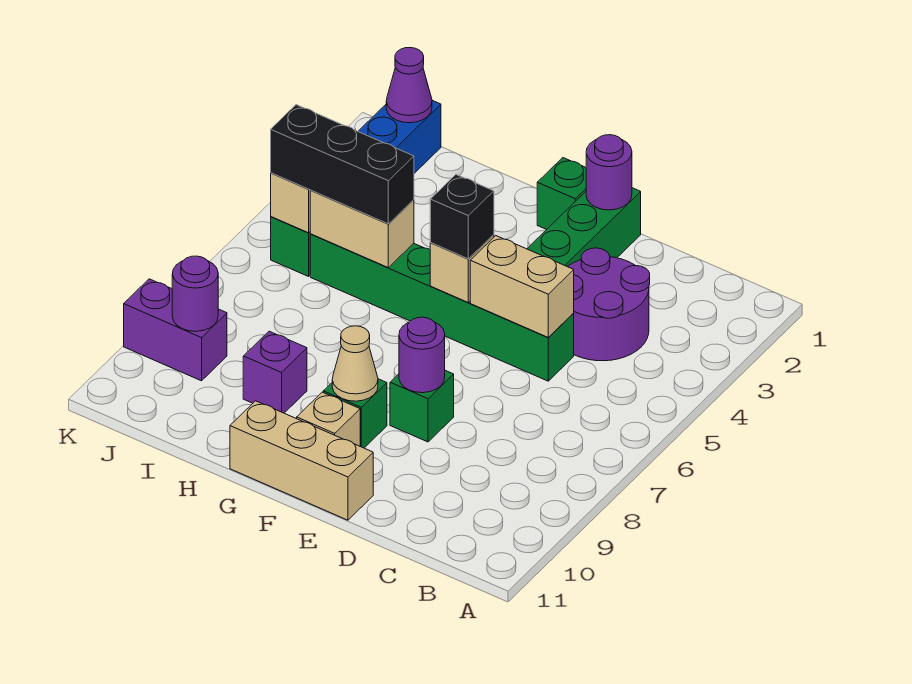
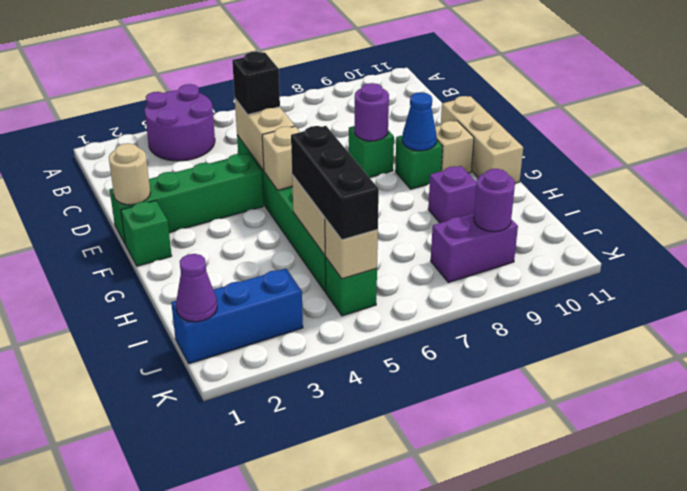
purple round brick C3:D4 level 1 -> purple round brick A3:B4 level 1
purple round brick E1 level 2 -> tan round brick E1 level 2
black brick F5 level 3 -> black brick D5 level 3
tan cone F9 level 2 -> blue cone F9 level 2
purple brick J9:K9 level 1 -> purple brick J8:J9 level 1

